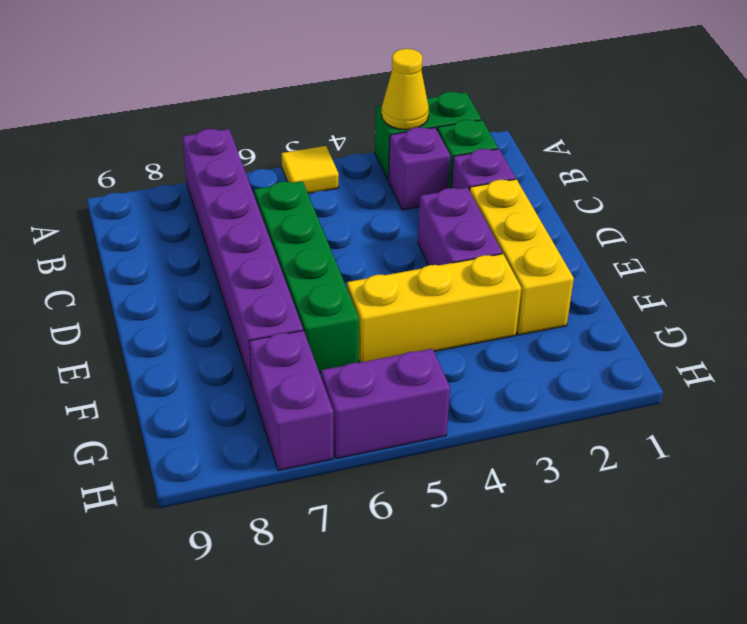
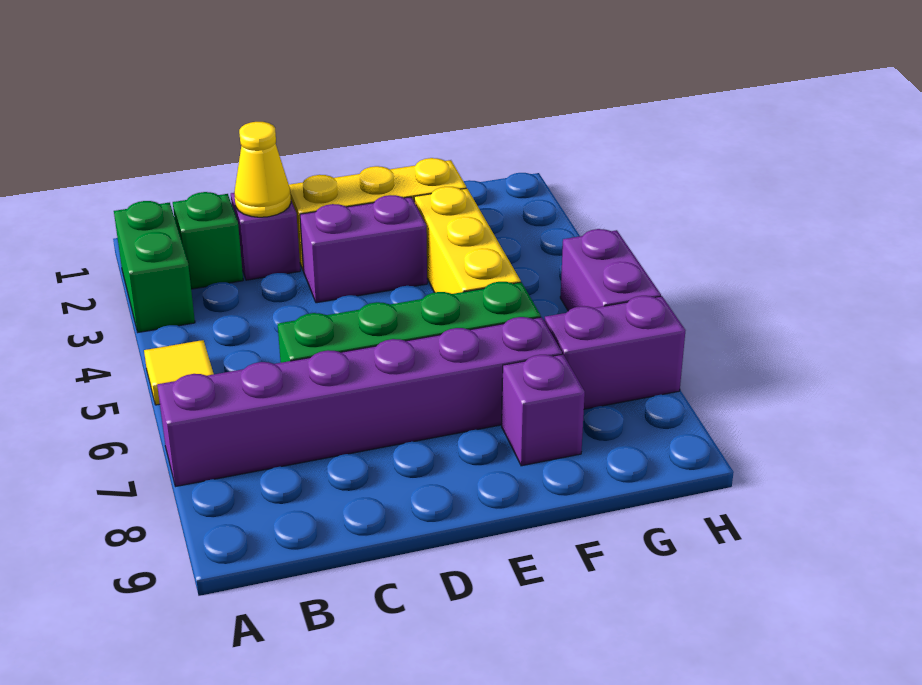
yellow cone A3 level 2 -> yellow cone C2 level 2
purple brick B3 level 1 -> purple brick F8 level 1

